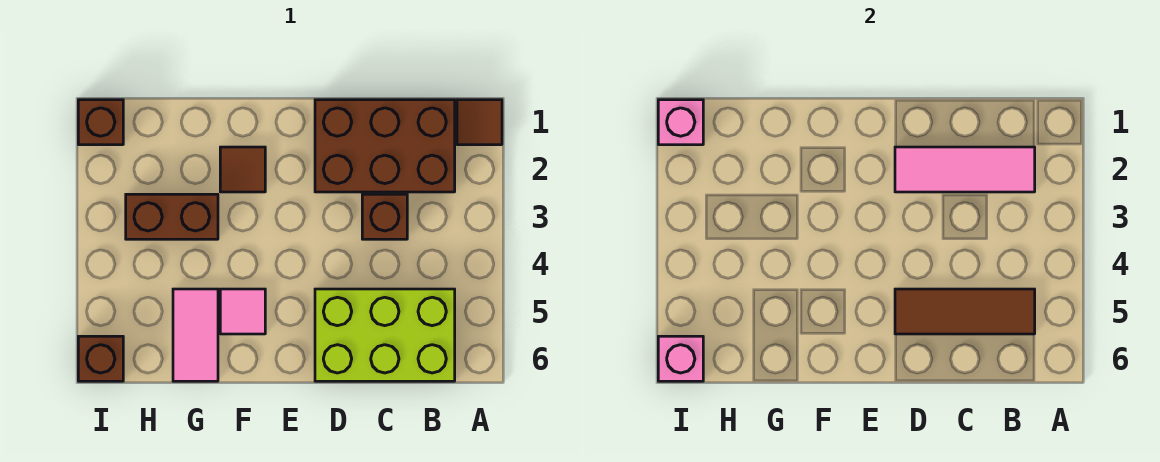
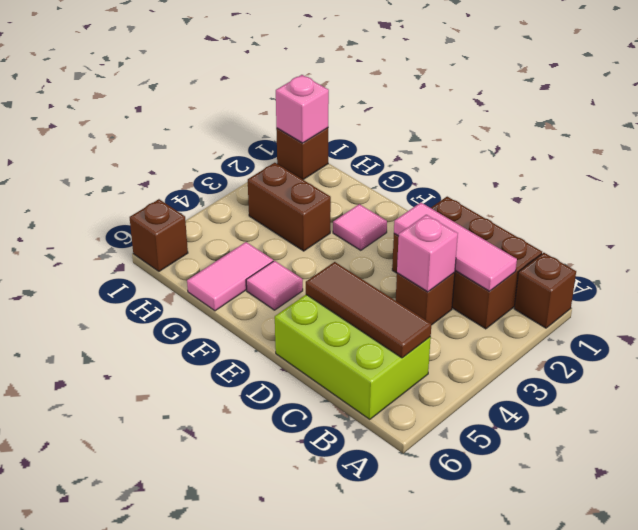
brown tile A1 level 1 -> brown brick A1 level 1
brown tile F2 level 1 -> pink tile F2 level 1
pink brick I6 level 2 -> pink brick C3 level 2

